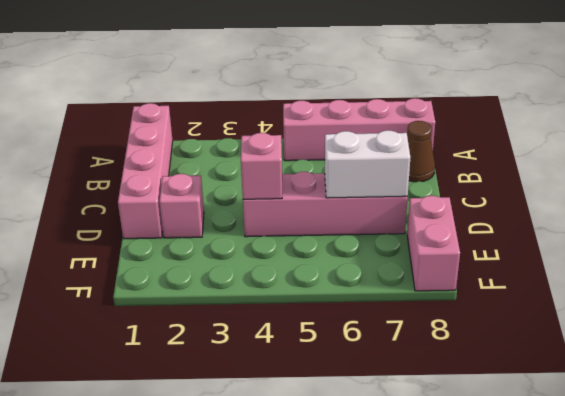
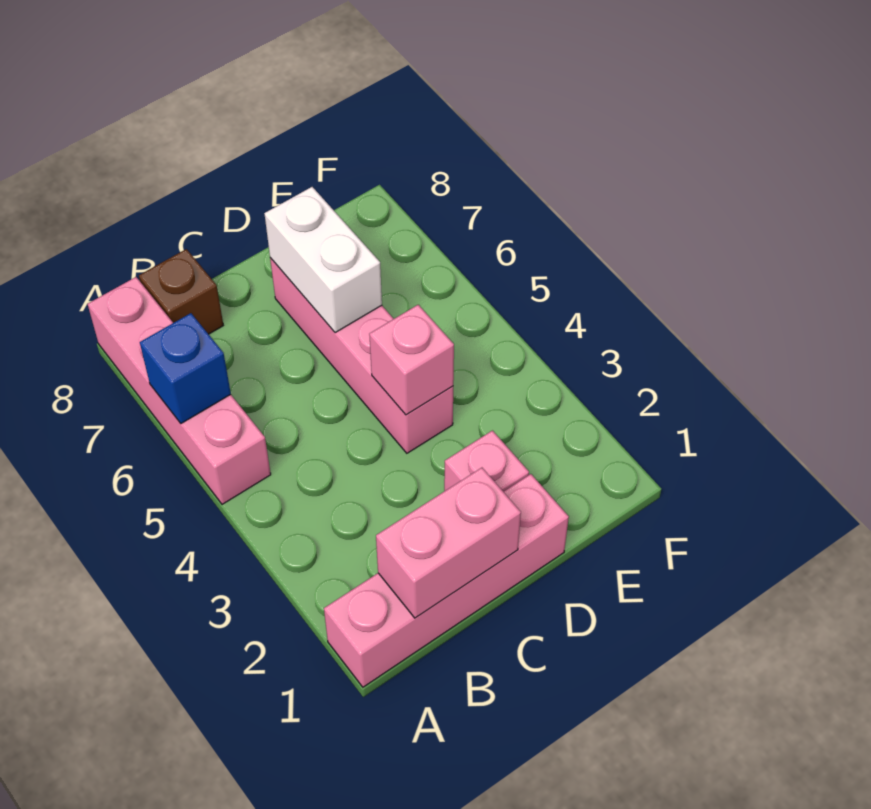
none -> blue brick A6 level 2
brown cone B8 level 1 -> brown brick B8 level 1
pink brick E8:F8 level 1 -> pink brick B1:C1 level 2

